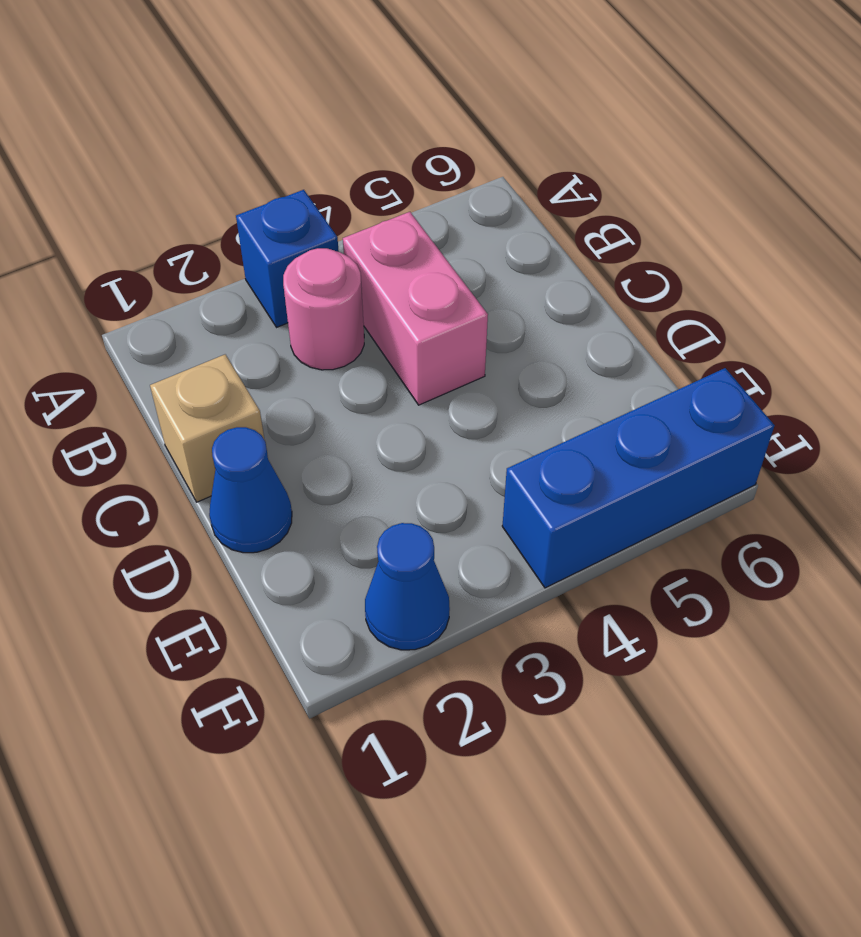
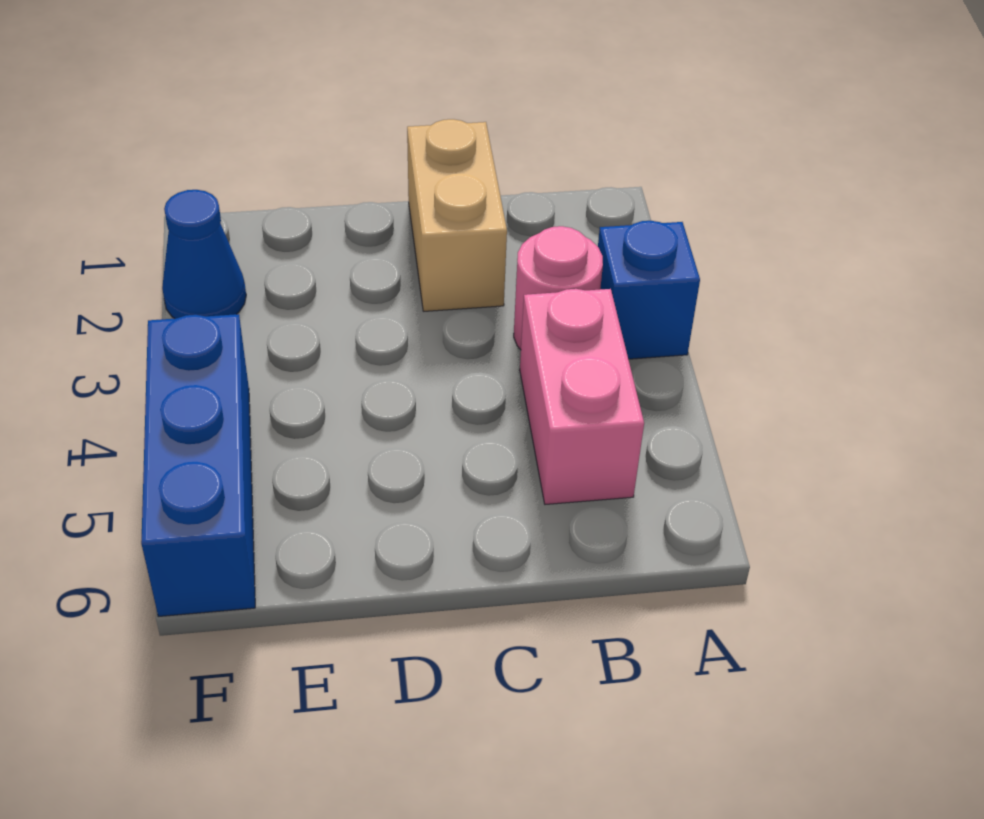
pink brick B4:C4 level 1 -> pink brick B4:B5 level 1
tan brick C1 level 1 -> tan brick C1:C2 level 1
blue cone D1 level 1 -> none

